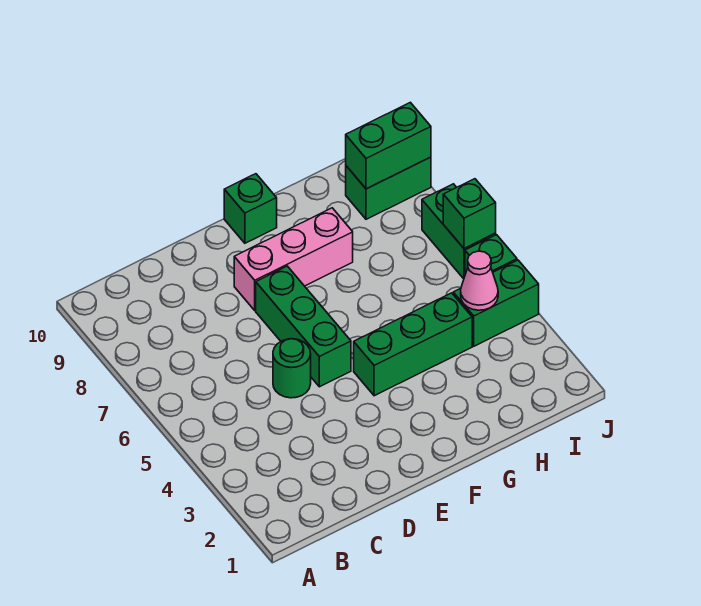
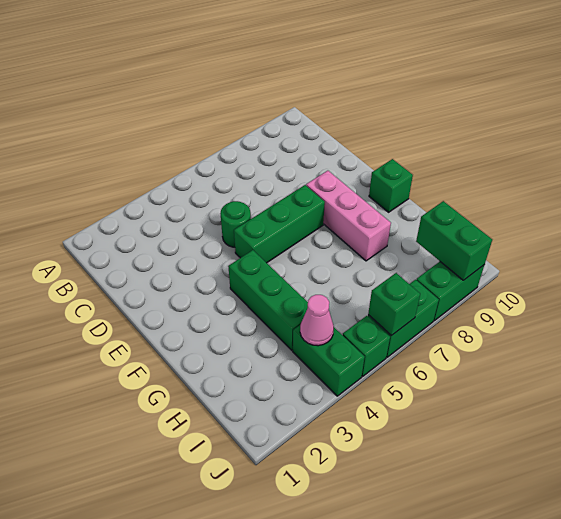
green brick I9:J9 level 1 -> green brick J8:J9 level 1

